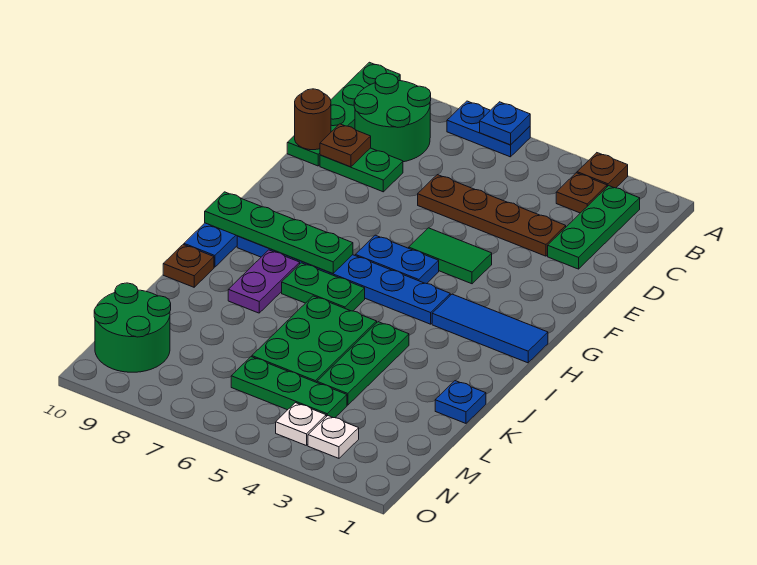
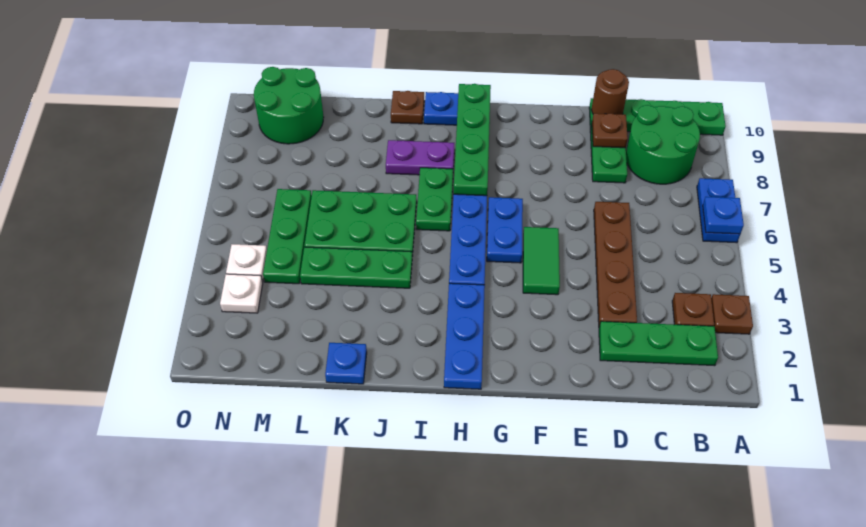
blue tile H1:H3 level 1 -> blue plate H1:H3 level 1

